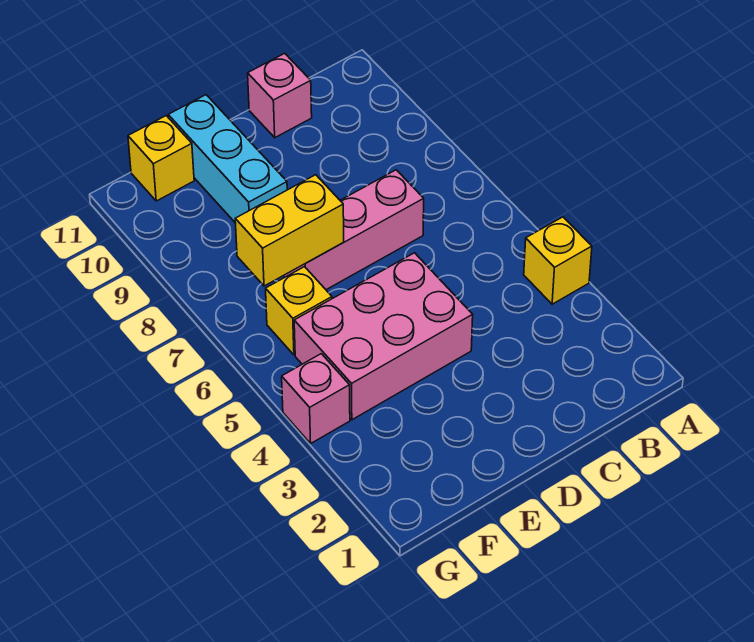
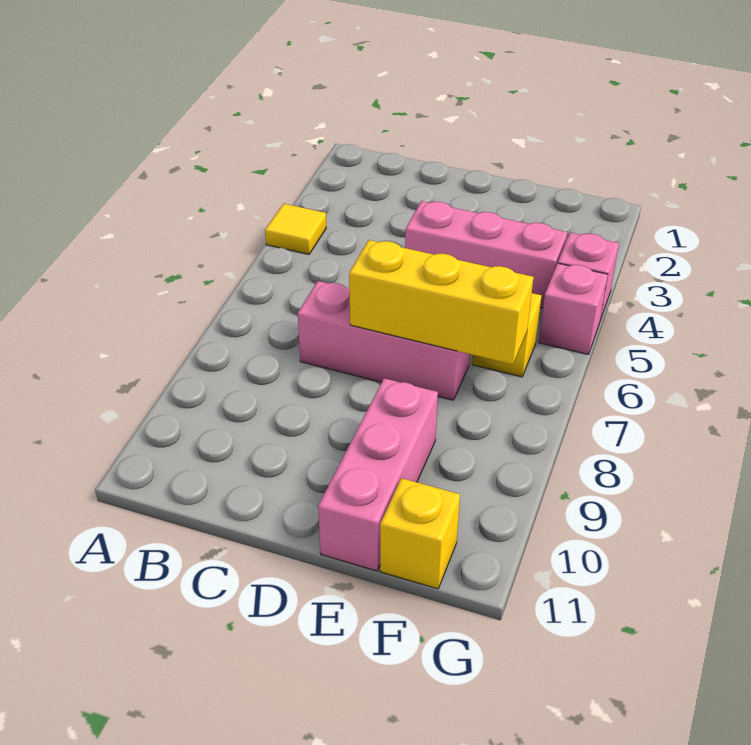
yellow brick A4 level 1 -> yellow tile A4 level 1
pink brick C11 level 1 -> pink brick G5 level 1
pink brick D4:F5 level 1 -> pink brick D4:F4 level 1
yellow brick E7:F7 level 2 -> yellow brick D7:F7 level 2
cyan brick E9:E11 level 1 -> pink brick E9:E11 level 1

